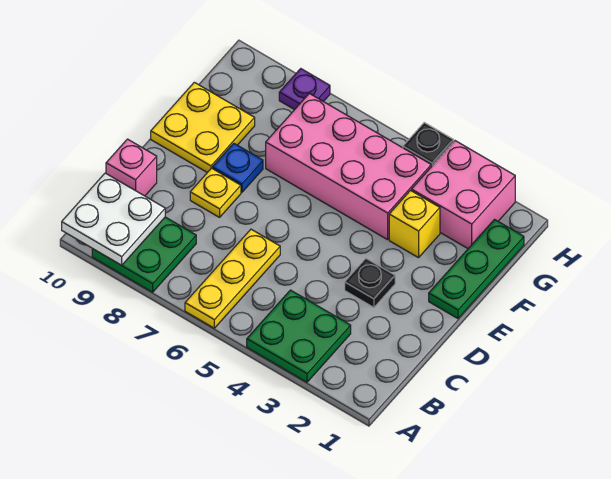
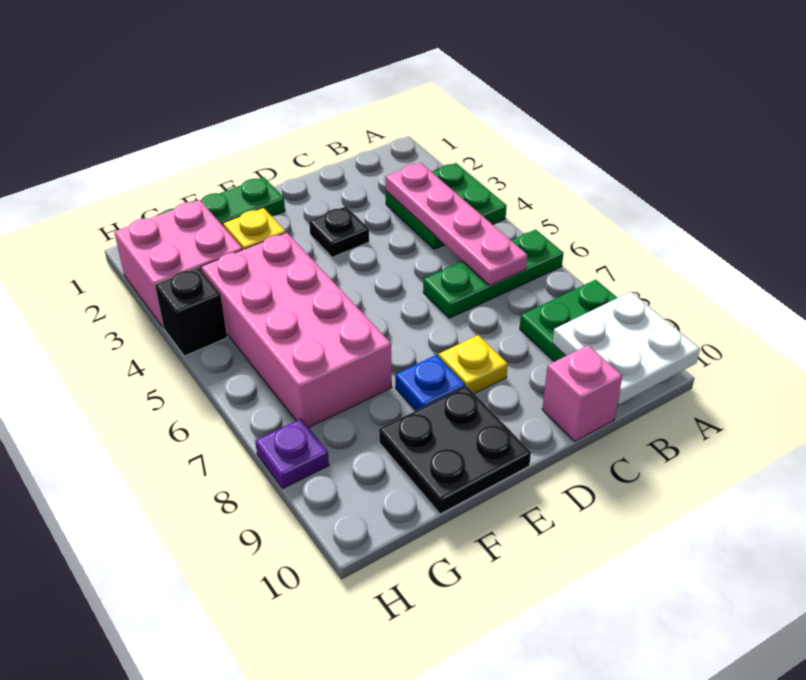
yellow plate A6:C6 level 1 -> green plate A6:C6 level 1
none -> pink plate B3:B6 level 2
yellow plate E9:F10 level 1 -> black plate E9:F10 level 1

